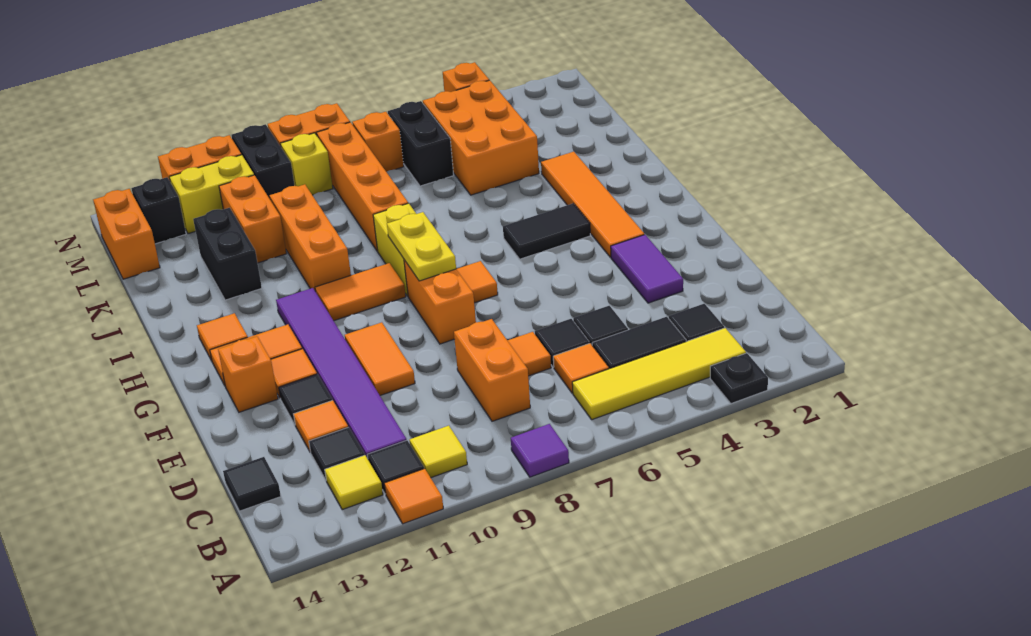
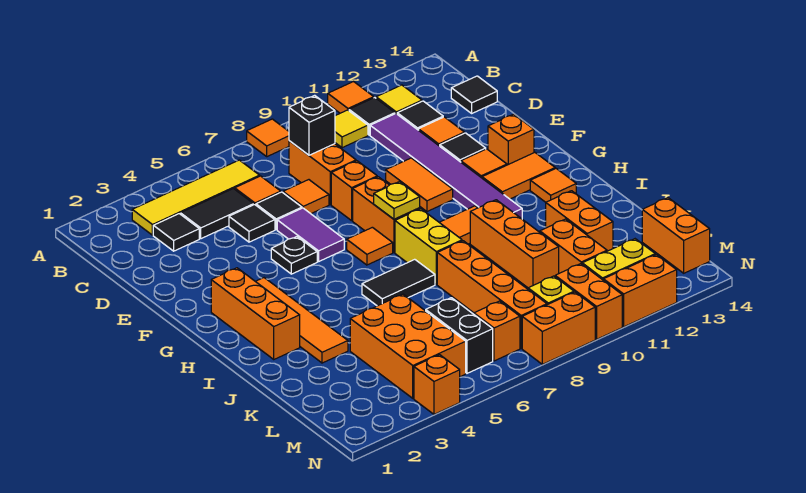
black plate A3 level 1 -> black plate F5 level 1
purple tile A8 level 1 -> orange tile A8 level 1
purple tile E3:F3 level 1 -> purple tile E6:F6 level 1
none -> orange brick E8 level 1
none -> orange brick G2:I2 level 1
yellow plate G8:H8 level 2 -> yellow plate G8 level 2
black tile H4:H5 level 1 -> black tile I6:I7 level 1
black brick J12:K12 level 1 -> orange brick J12:K12 level 1
black brick M10:N10 level 1 -> orange brick M10:N10 level 1
black brick M13 level 1 -> black brick C8 level 2

